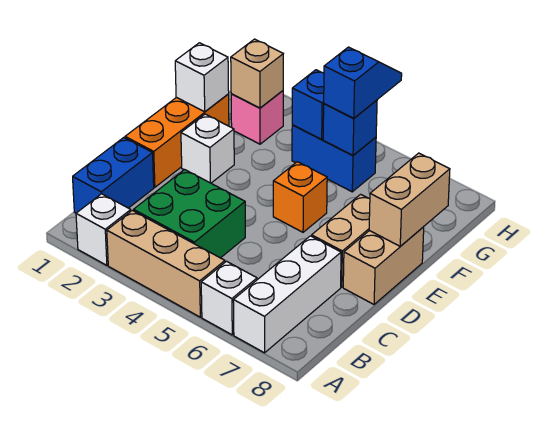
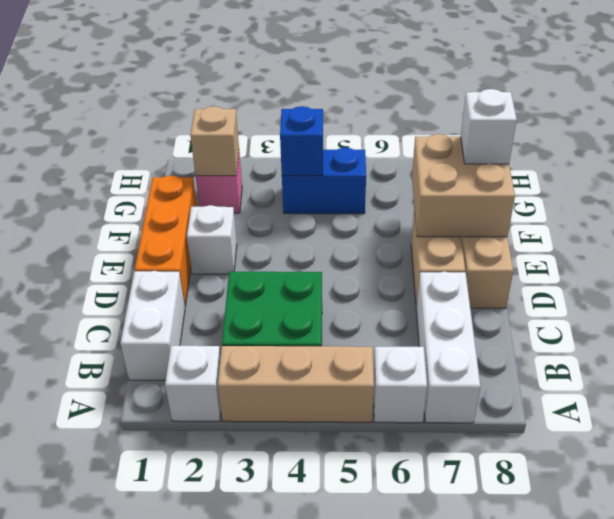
blue brick B1:C1 level 1 -> white brick B1:C1 level 1
orange brick E5 level 1 -> none
tan brick E8:F8 level 2 -> tan brick E7:F8 level 2
white brick F1 level 2 -> white brick F8 level 3
blue brick G5 level 2 -> none
blue slope G5:H5 level 3 top G -> none

